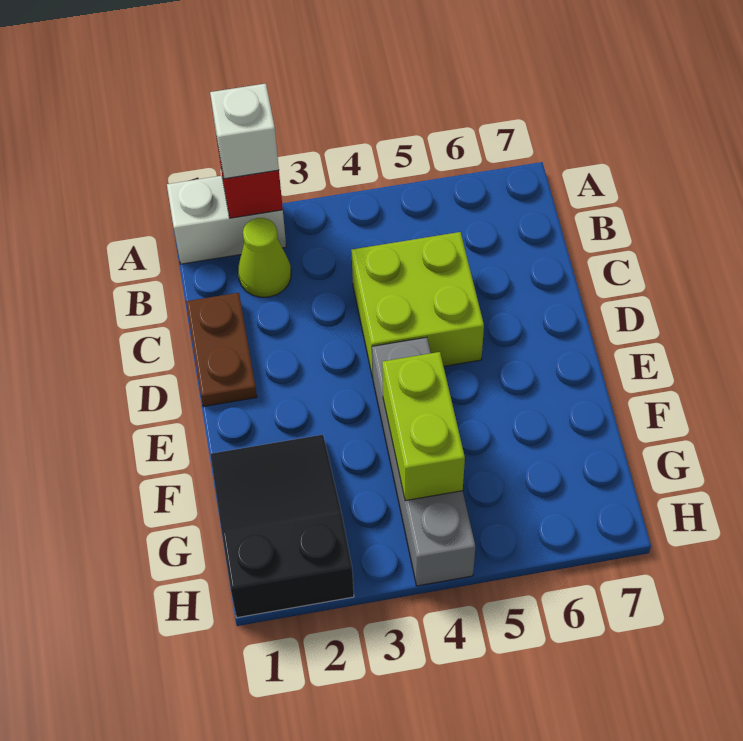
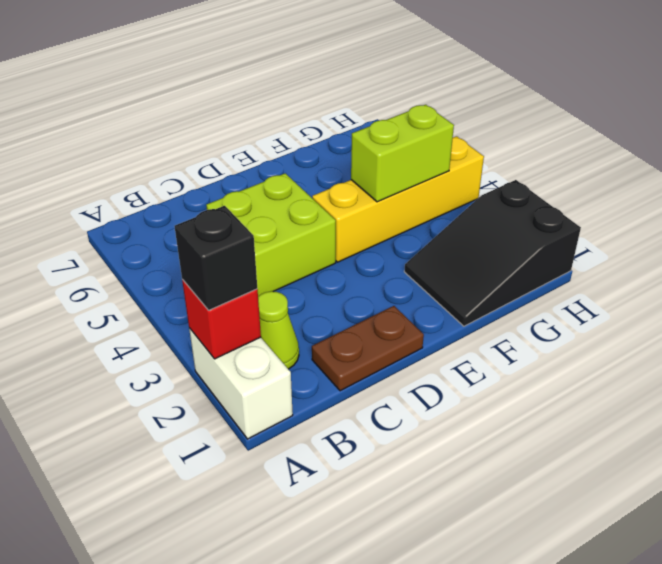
white brick A2 level 3 -> black brick A2 level 3
grey brick E4:H4 level 1 -> yellow brick E4:H4 level 1

